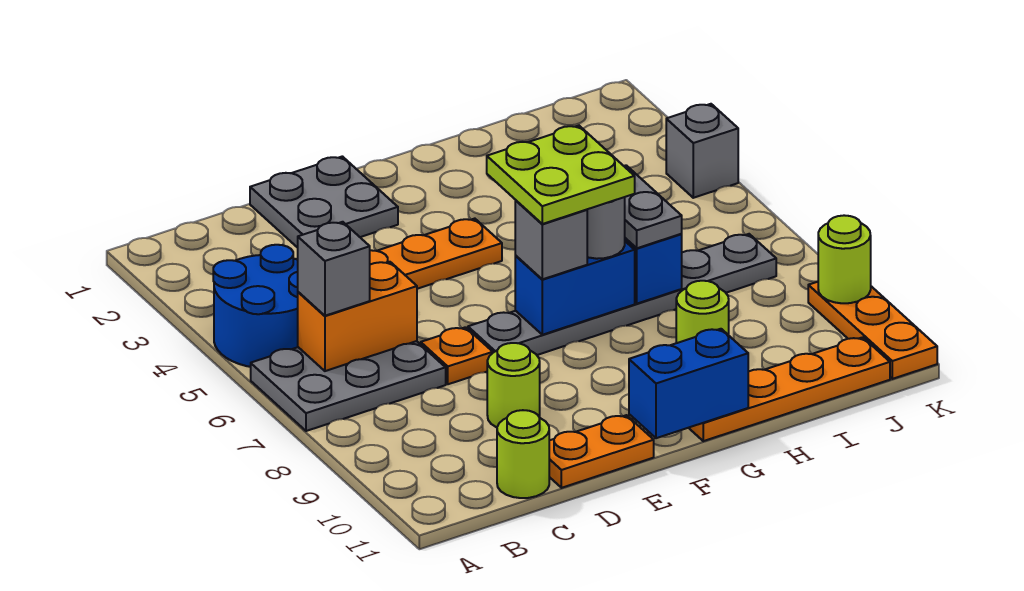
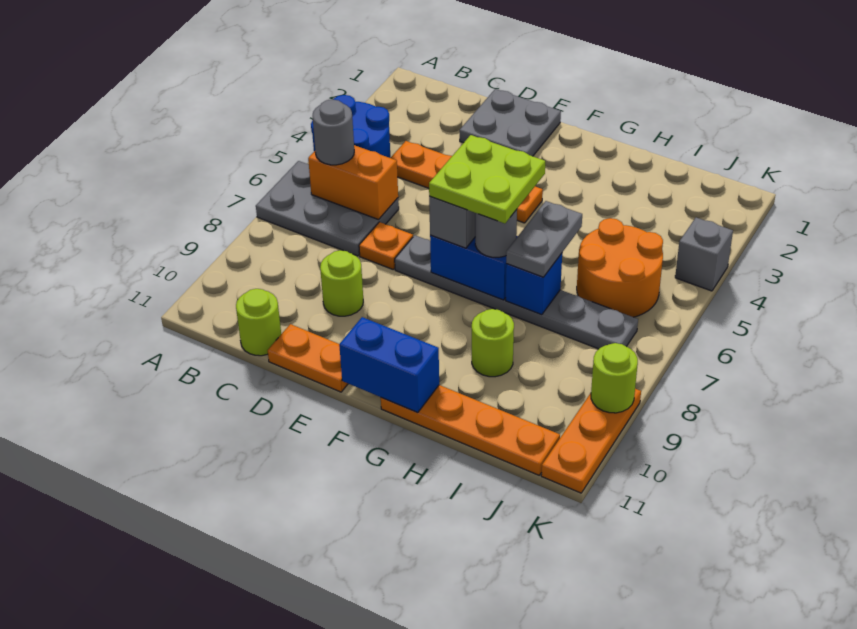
grey brick B6 level 3 -> grey round brick B6 level 3
none -> orange round brick I5:J6 level 1

